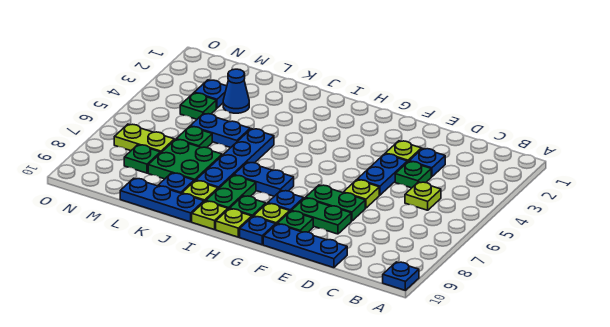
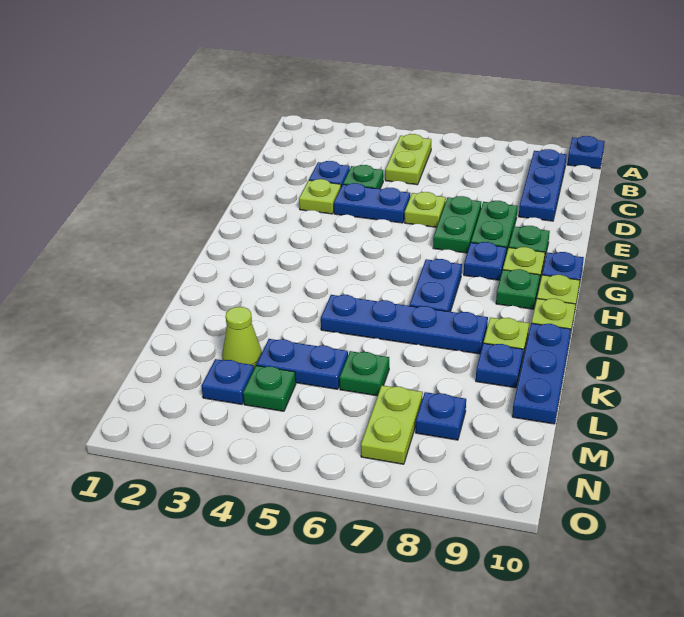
lime plate C5 level 1 -> lime plate B5:C5 level 1
blue plate D10:F10 level 1 -> blue plate B9:D9 level 1
green plate I8:I9 level 1 -> none
blue plate K5:L5 level 1 -> blue plate L4:L5 level 1
green plate K7:L8 level 1 -> none
blue cone L3 level 1 -> lime cone L3 level 1
green plate M8 level 1 -> blue plate M8 level 1

